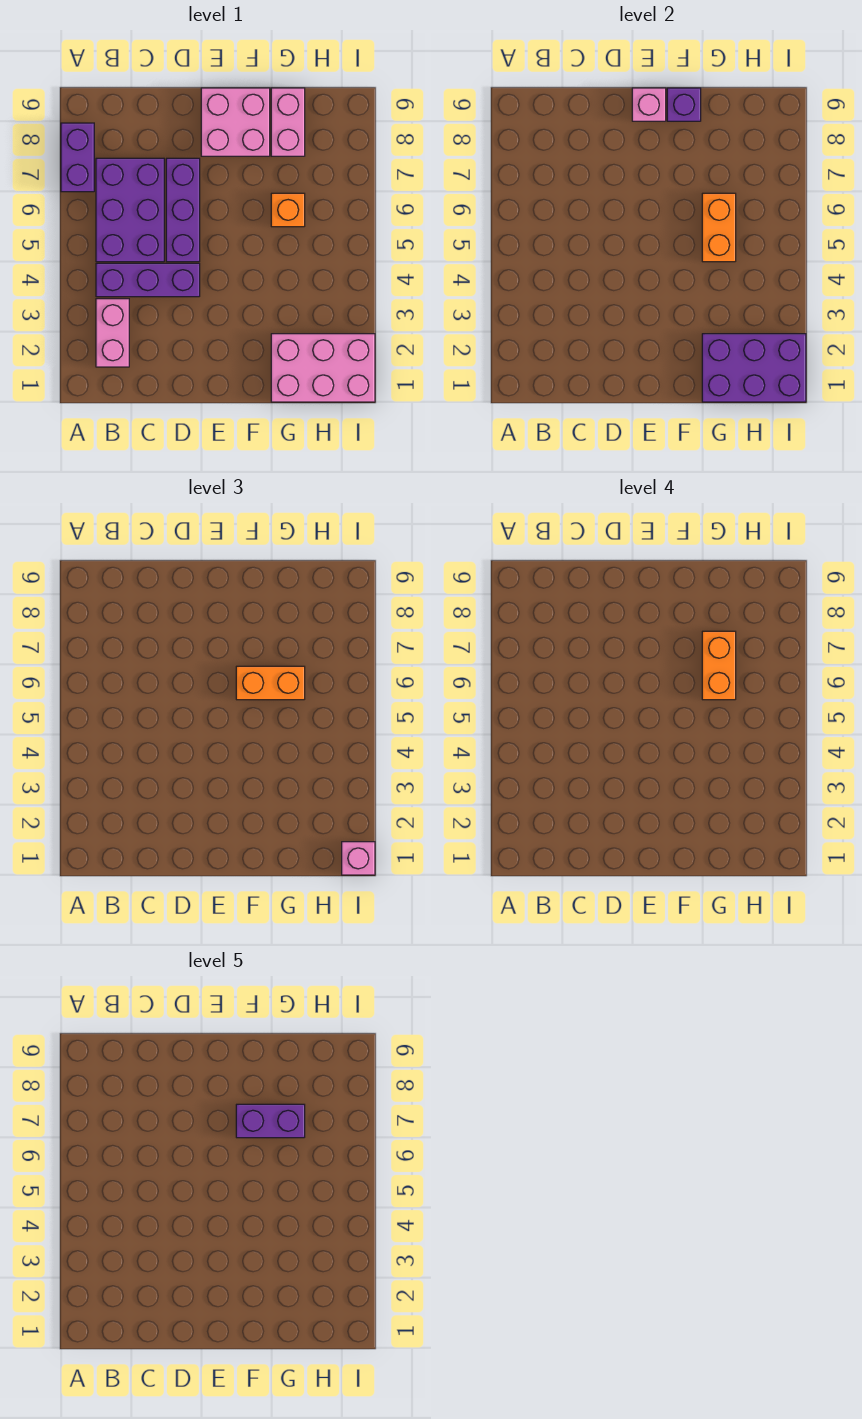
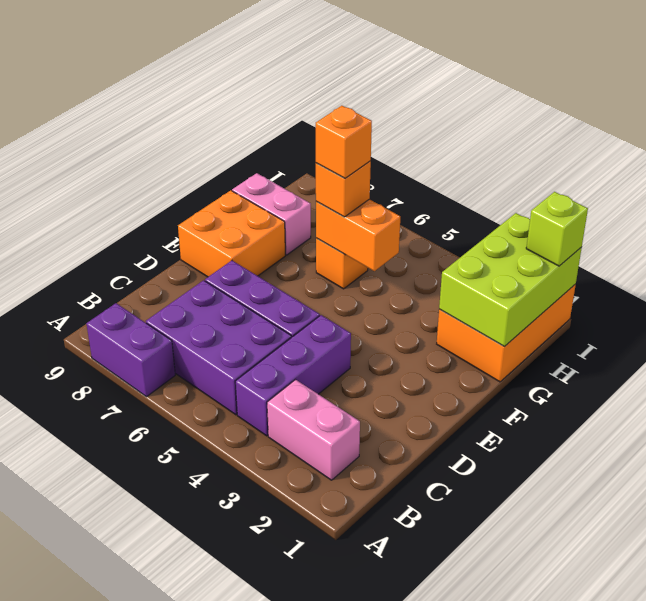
pink brick E8:F9 level 1 -> orange brick E8:F9 level 1
pink brick E9 level 2 -> none
orange brick F6:G6 level 3 -> orange brick G6 level 3
purple brick F7:G7 level 5 -> none
purple brick F9 level 2 -> none
pink brick G1:I2 level 1 -> orange brick G1:I2 level 1
purple brick G1:I2 level 2 -> lime brick G1:I2 level 2
orange brick G6:G7 level 4 -> orange brick G6 level 4
pink brick I1 level 3 -> lime brick I1 level 3

